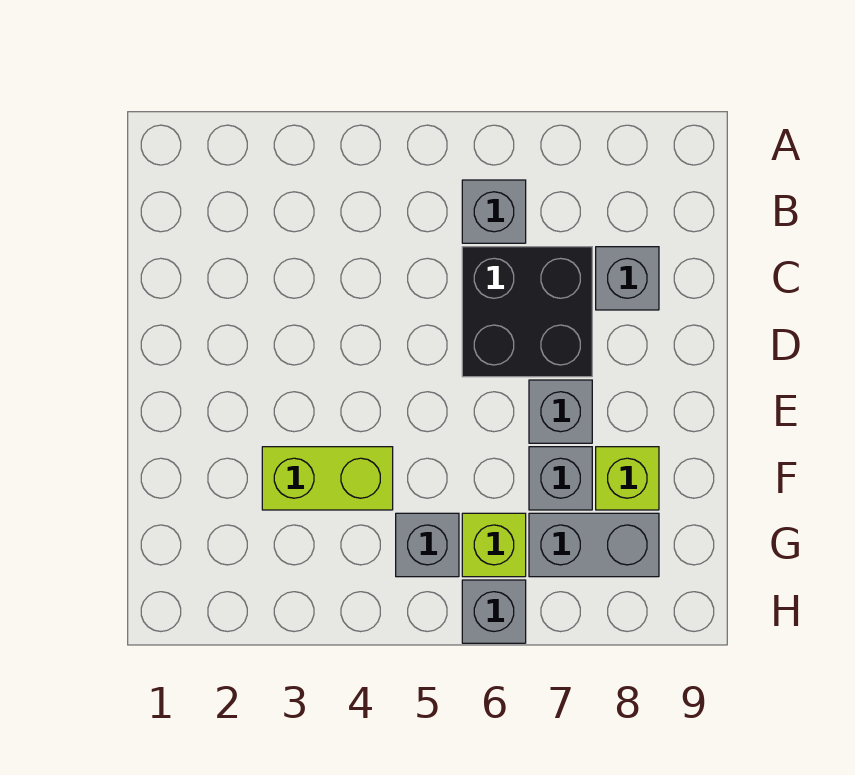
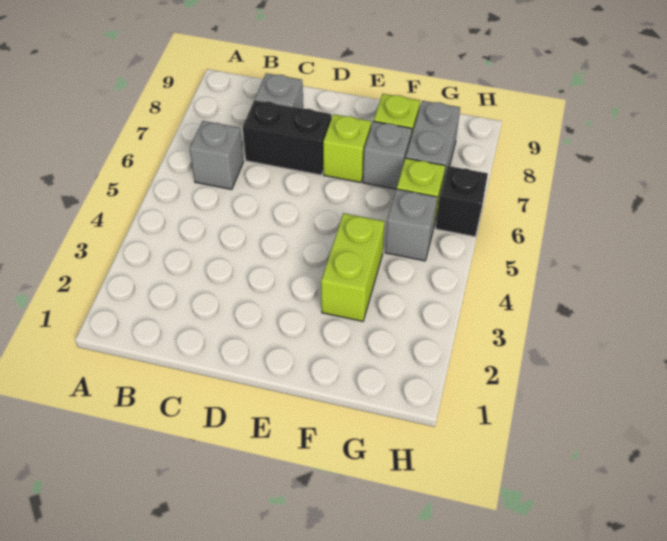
black brick C6:D7 level 1 -> black brick C7:D7 level 1
grey brick E7 level 1 -> lime brick E7 level 1
grey brick H6 level 1 -> black brick H6 level 1

